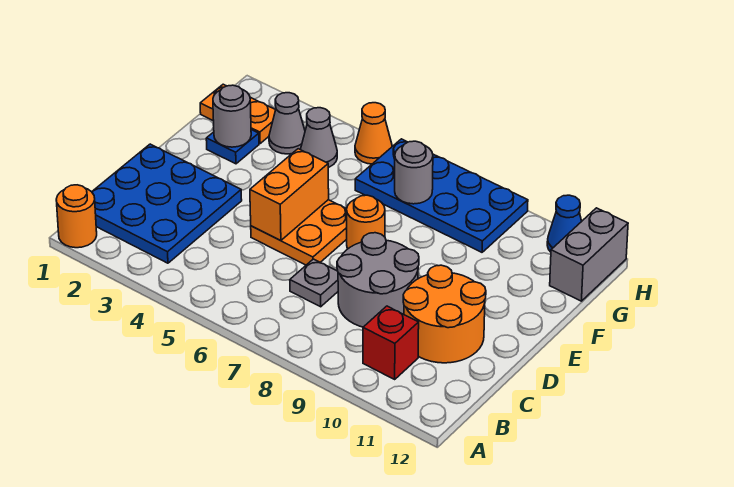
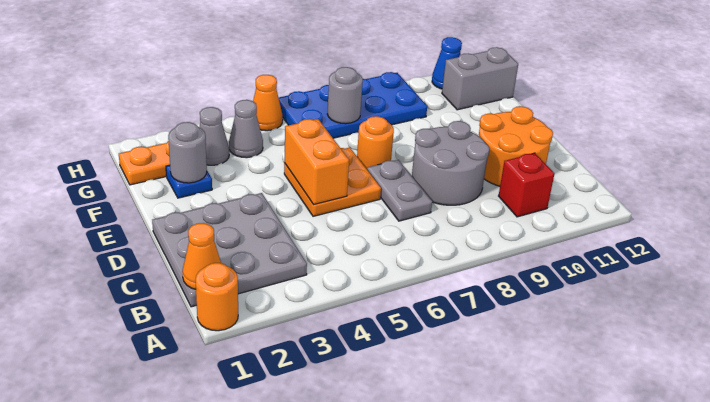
blue plate B1:D3 level 1 -> grey plate B1:D3 level 1
none -> orange cone B1 level 2
grey plate C7 level 1 -> grey plate C7:D7 level 1
grey brick G12:H12 level 1 -> grey brick G11:G12 level 1

